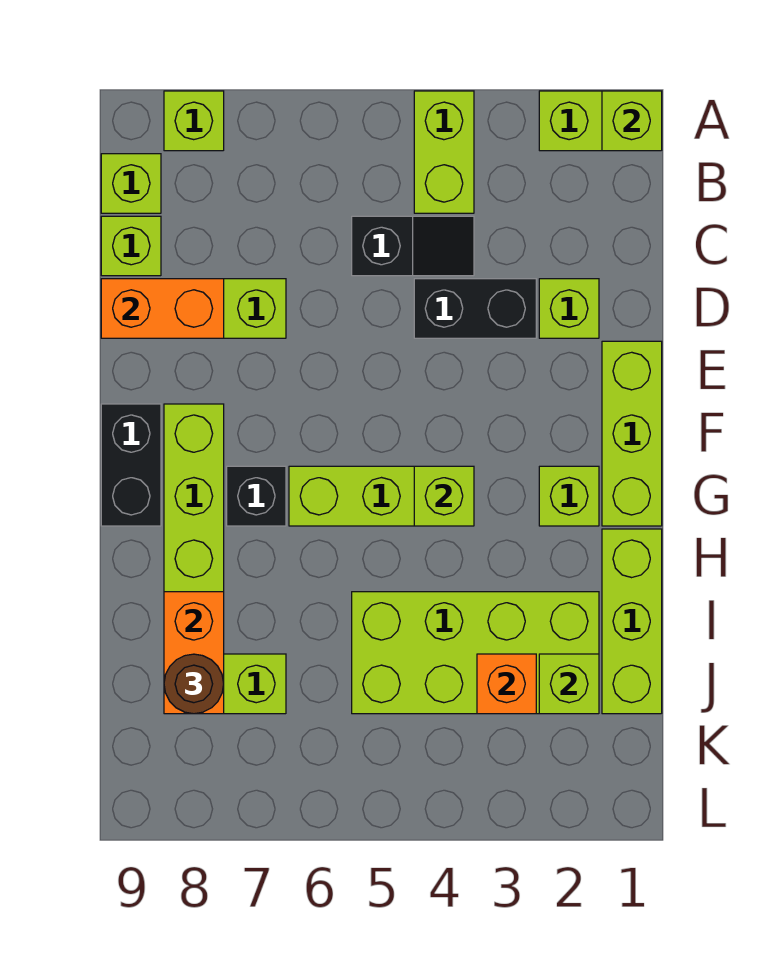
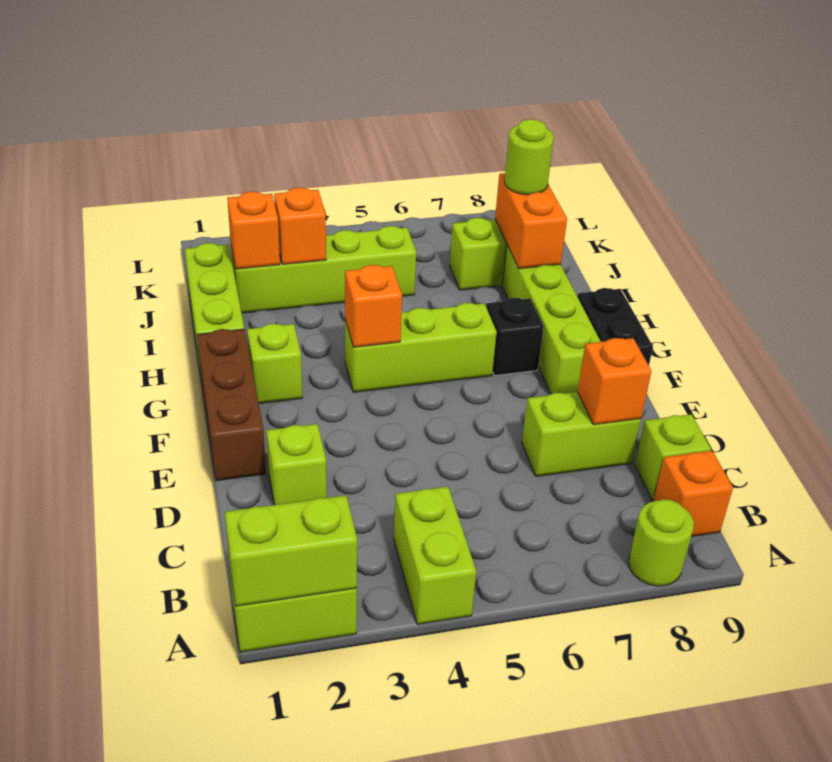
lime brick A1 level 2 -> lime brick A1:A2 level 2
lime brick A8 level 1 -> lime round brick A8 level 1
lime brick B9 level 1 -> orange brick B9 level 1
black slope C4:C5 level 1 top 5 -> none
black brick D3:D4 level 1 -> none
orange brick D8:D9 level 2 -> orange brick D8 level 2
lime brick E1:G1 level 1 -> brown brick E1:G1 level 1
lime brick G4 level 2 -> orange brick G4 level 2
lime brick I2:J5 level 1 -> lime brick J2:J5 level 1
lime brick J2 level 2 -> orange brick J2 level 2
brown round brick J8 level 3 -> lime round brick J8 level 3

